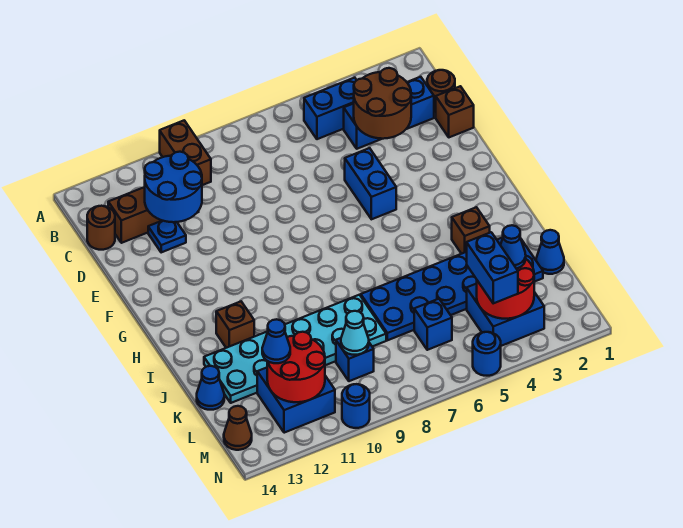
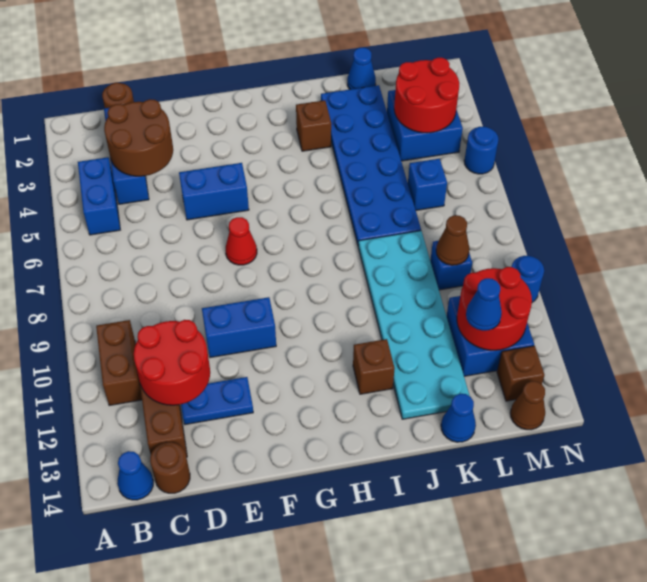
brown brick A10:B10 level 1 -> brown brick B10:B11 level 1
blue round brick C11:D12 level 2 -> red round brick C11:D12 level 2
brown brick D1 level 1 -> brown brick M13 level 1
blue plate D12 level 1 -> blue plate D12:E12 level 1
none -> red cone F7 level 1
blue cone L3 level 3 -> blue cone B14 level 1
blue brick L4:M4 level 3 -> blue brick E10:F10 level 1
cyan cone L9 level 2 -> brown cone L9 level 2

